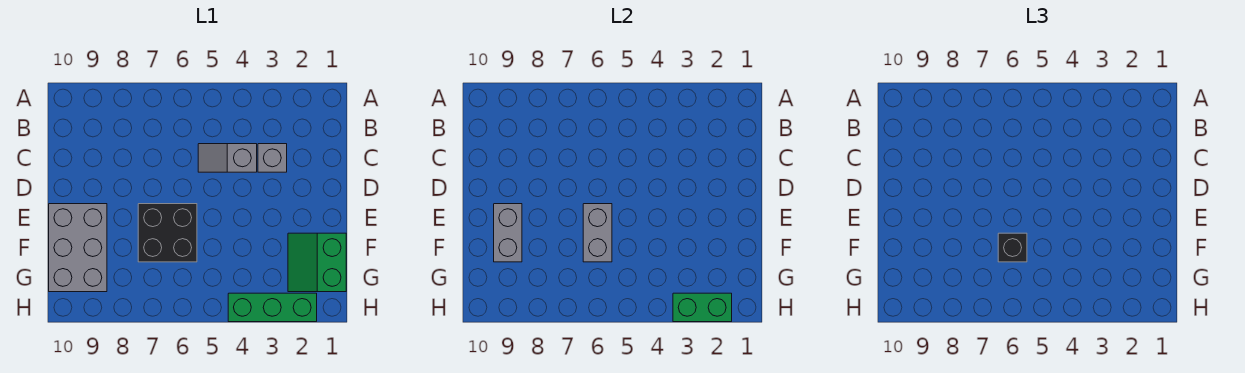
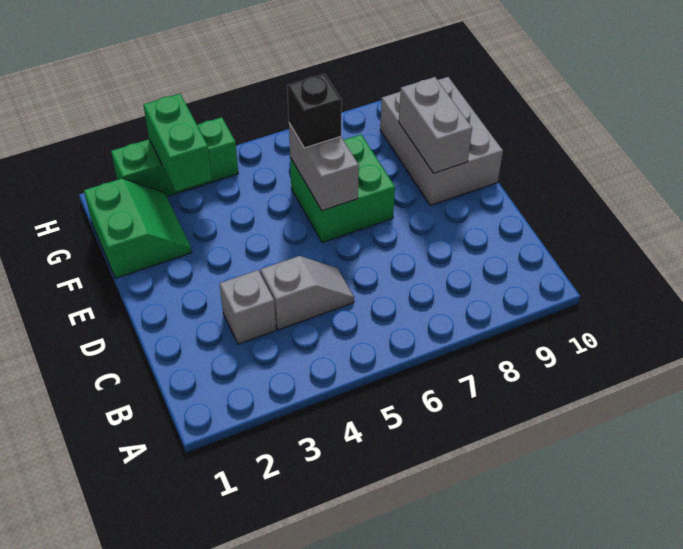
black brick E6:F7 level 1 -> green brick E6:F7 level 1
green brick H2:H3 level 2 -> green brick G3:H3 level 2

